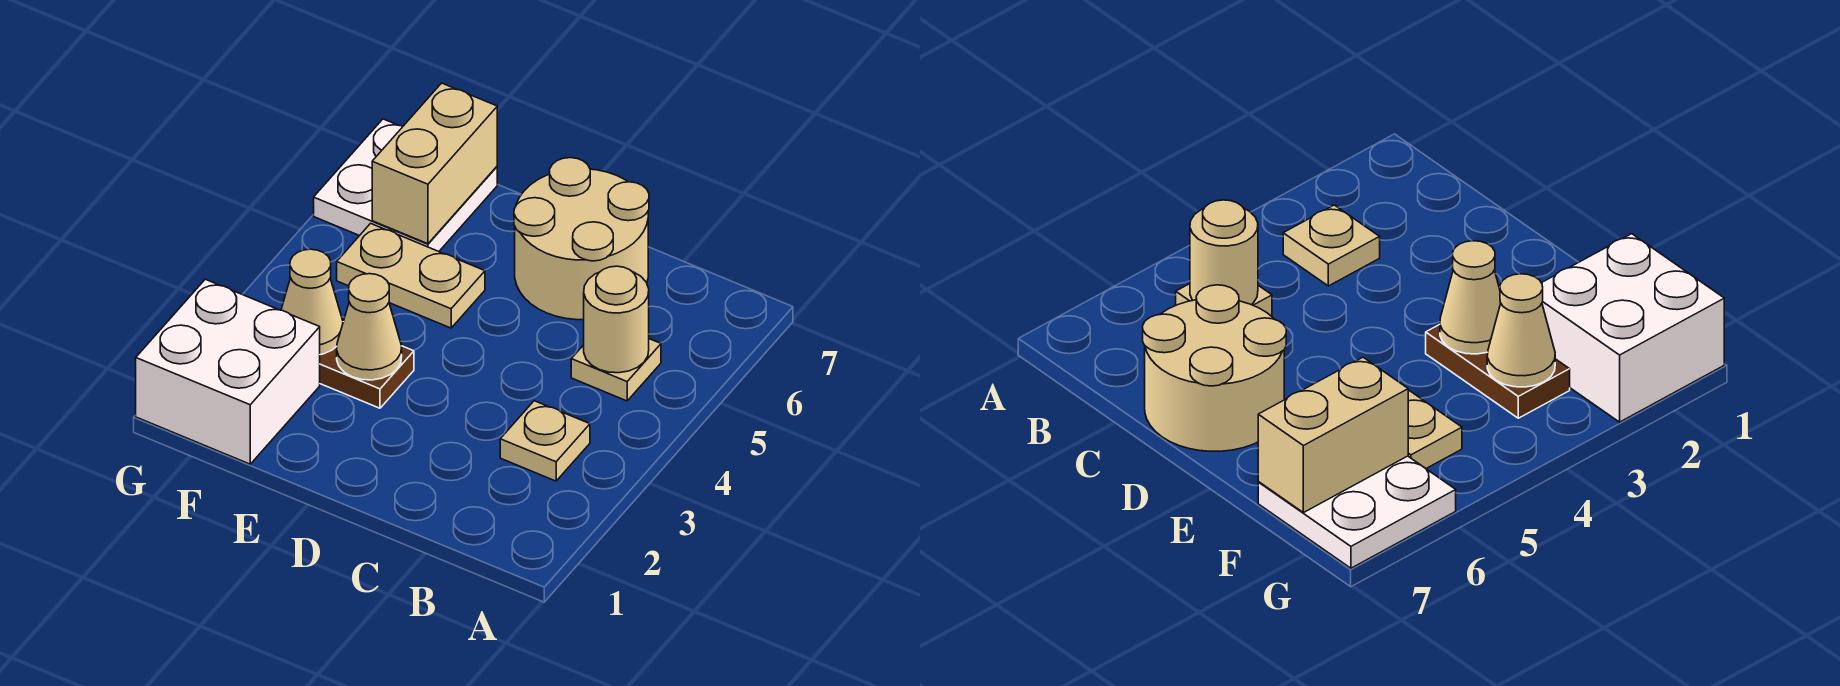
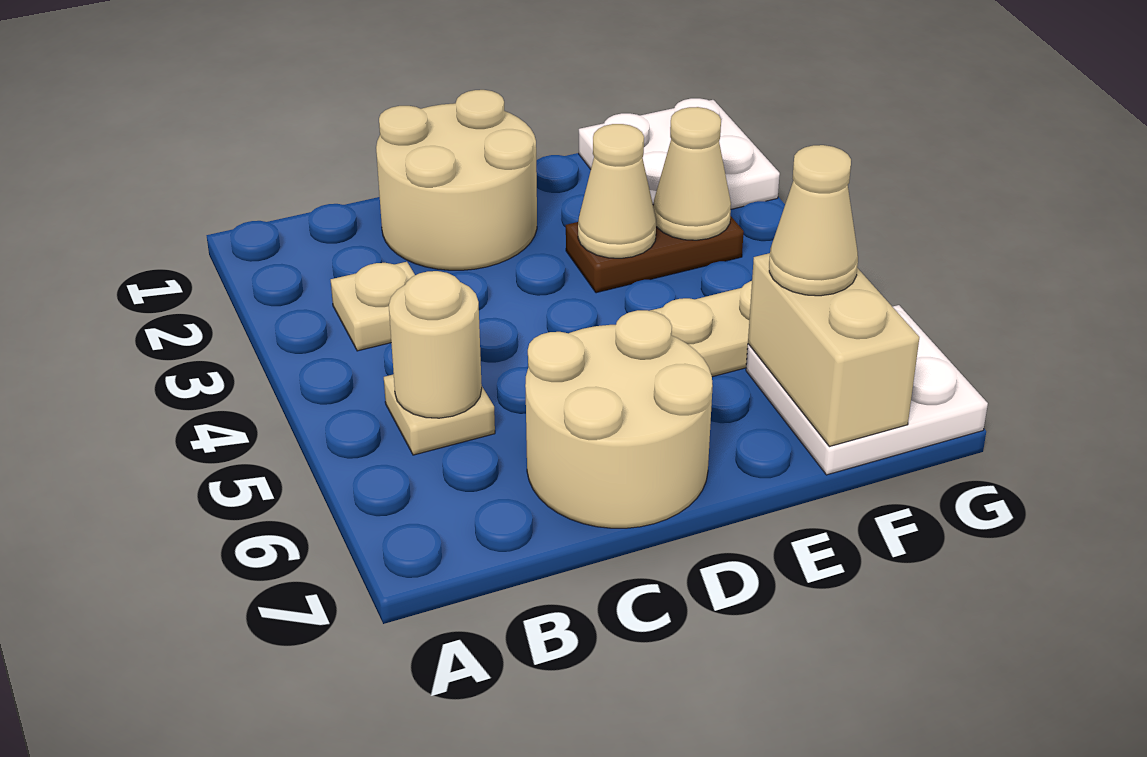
none -> tan round brick C1:D2 level 1
white brick F1:G2 level 1 -> white plate F1:G2 level 1
none -> tan cone F6 level 3

